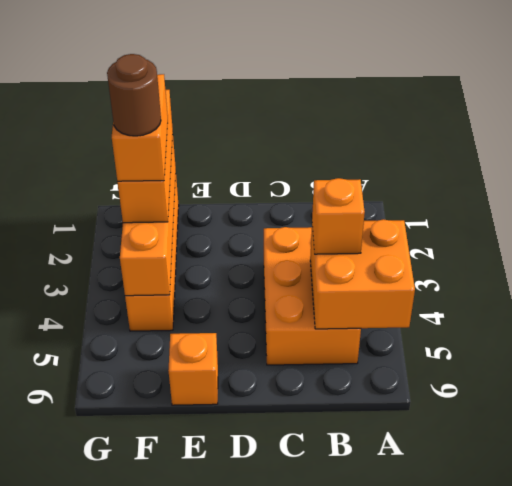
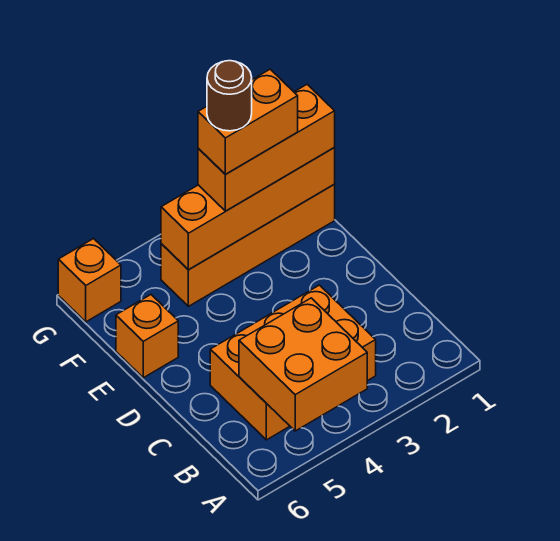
orange brick B4 level 3 -> orange brick G6 level 1

